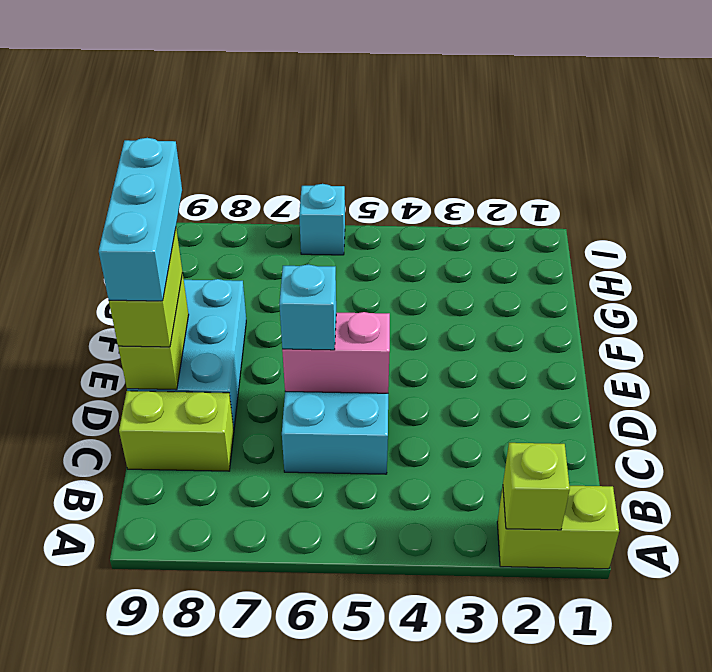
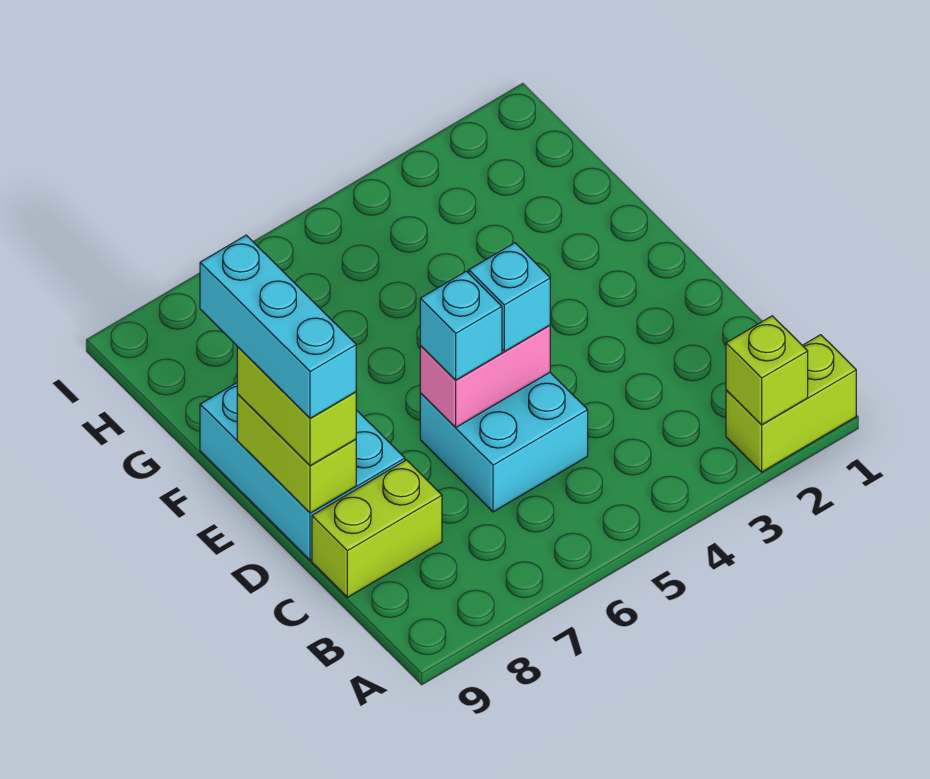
cyan brick I6 level 1 -> cyan brick D5 level 3

